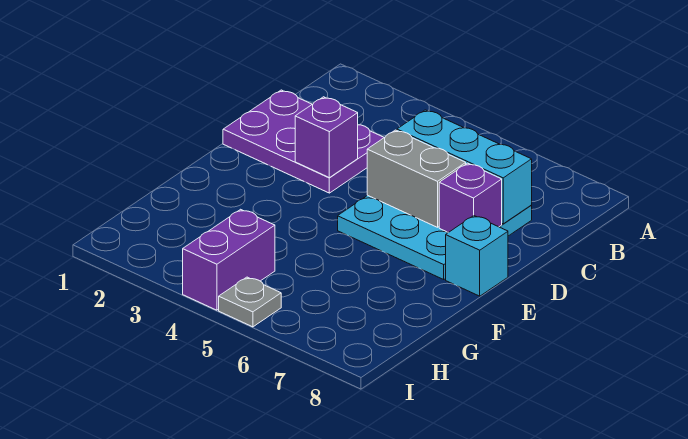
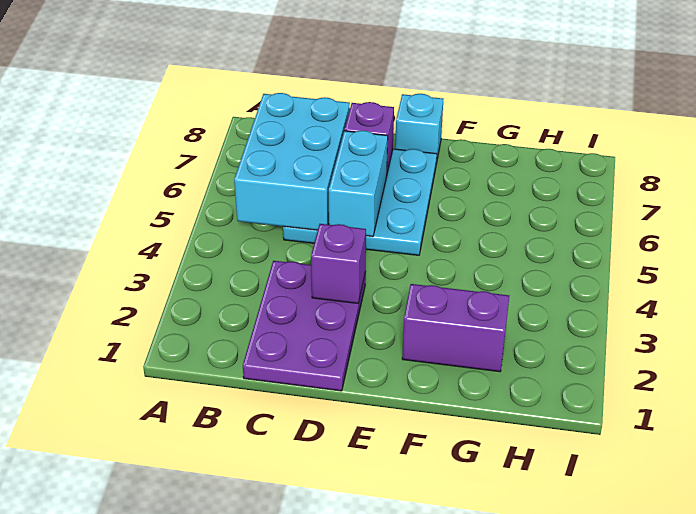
cyan brick C5:C7 level 2 -> cyan brick B5:C7 level 2
grey brick D5:D6 level 2 -> cyan brick D5:D6 level 2
purple brick H4:I4 level 1 -> purple brick F2:G2 level 1
grey plate I5 level 1 -> none

